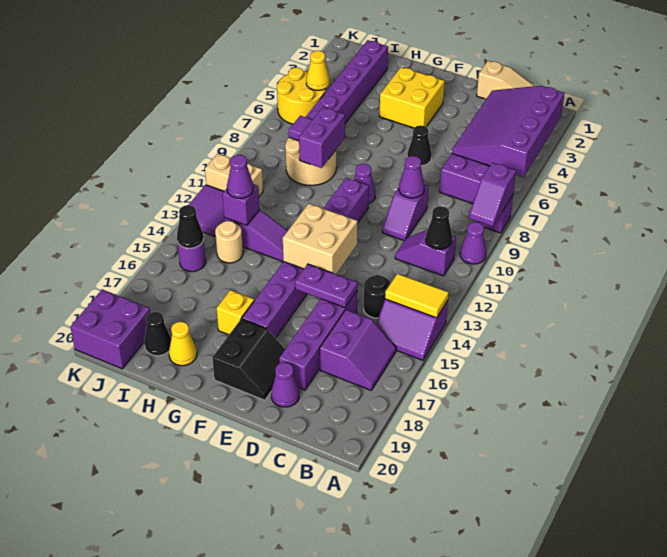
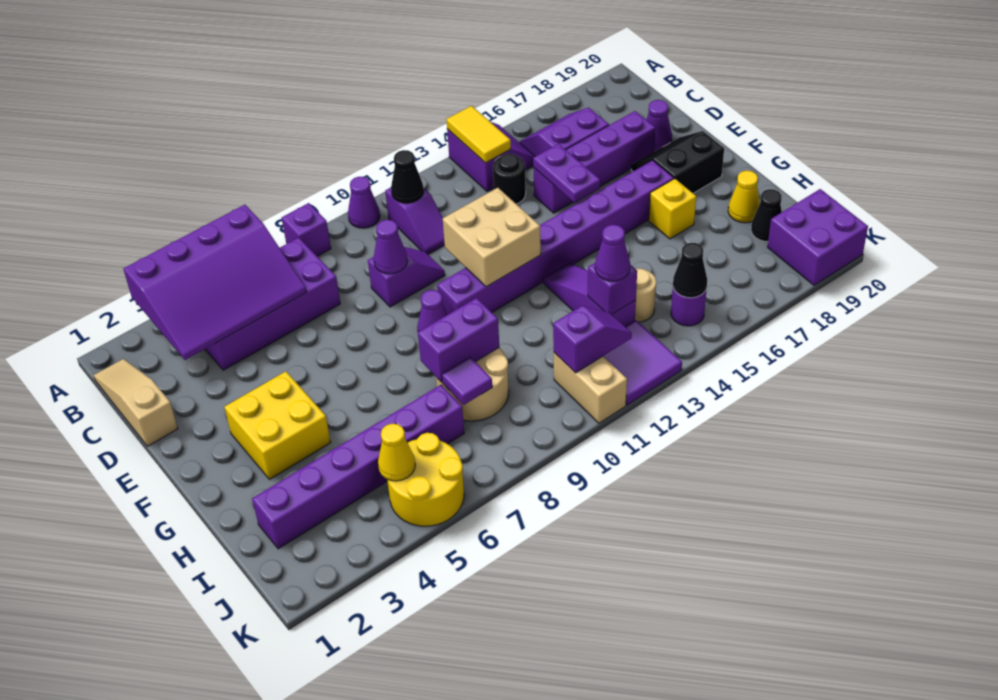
purple slope A8:A9 level 2 top 8 -> purple slope J11:J12 level 2 top 11
black cone E6 level 1 -> none
tan brick E13:F14 level 2 -> tan brick E11:F12 level 2

